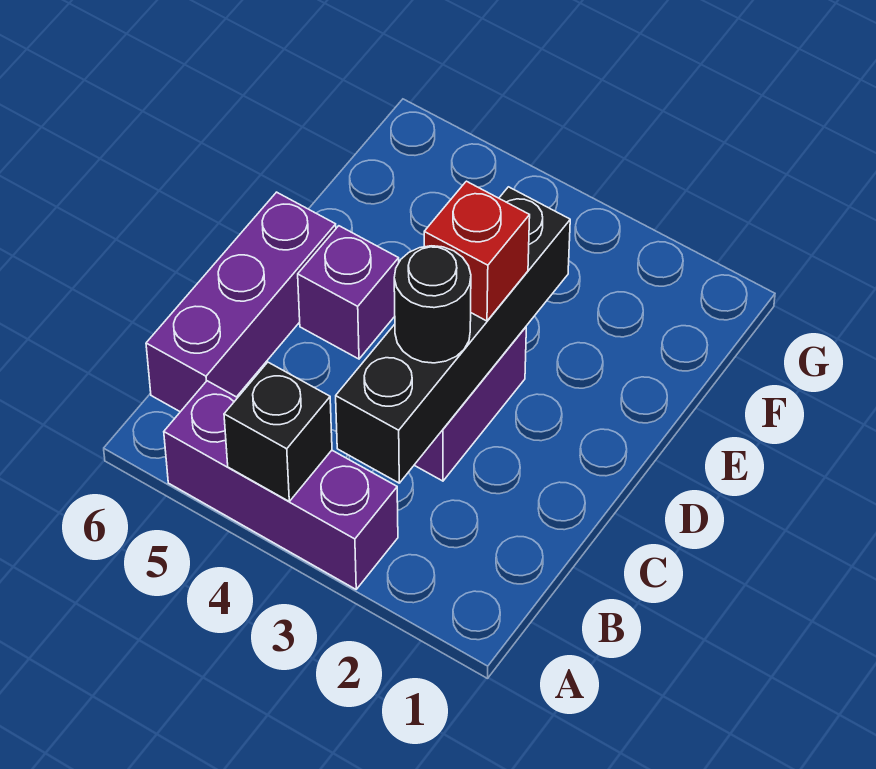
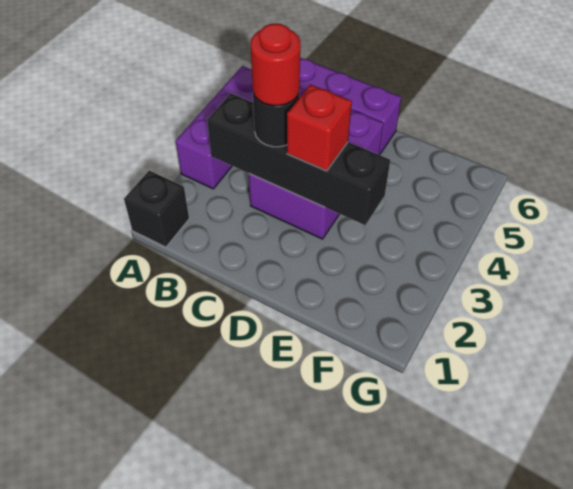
black brick A4 level 2 -> black brick A1 level 1
none -> red round brick C3 level 4

